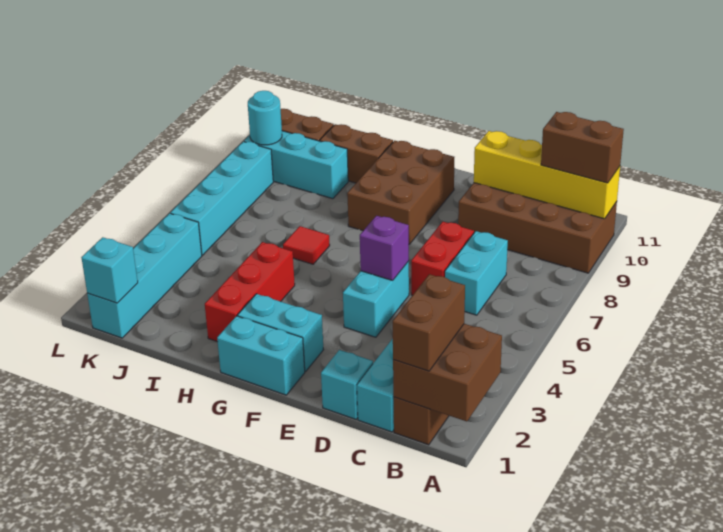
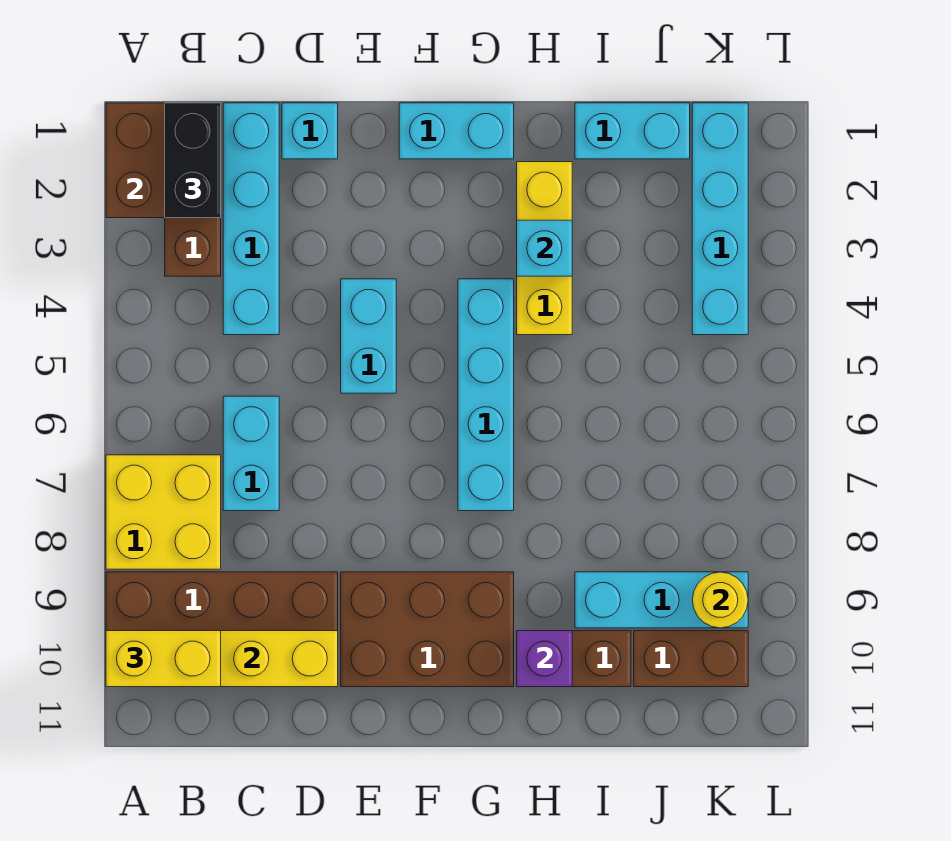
none -> yellow brick A7:B8 level 1
brown brick A10:B10 level 3 -> yellow brick A10:B10 level 3
brown brick B1:B2 level 3 -> black brick B1:B2 level 3
red brick D6:D7 level 1 -> none
purple brick E5 level 2 -> purple brick H10 level 2
cyan brick F2:G2 level 1 -> cyan brick I1:J1 level 1
brown brick F8:G10 level 1 -> brown brick E9:G10 level 1
red brick H2:H4 level 1 -> yellow brick H2:H4 level 1
red tile H6 level 1 -> none
cyan brick K1 level 2 -> cyan brick H3 level 2
cyan brick K5:K8 level 1 -> cyan brick G4:G7 level 1
cyan round brick K9 level 2 -> yellow round brick K9 level 2

